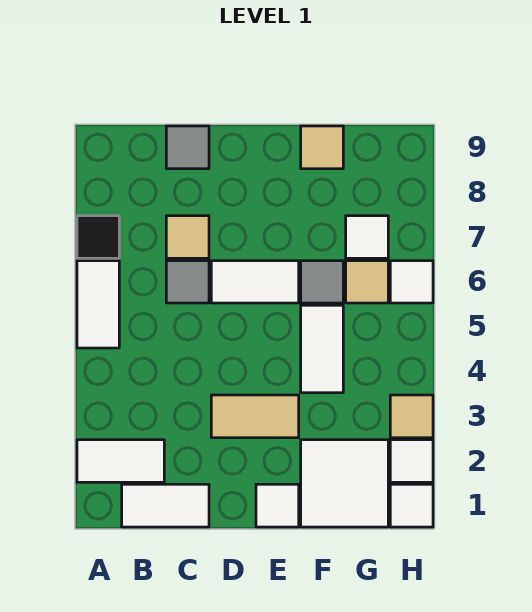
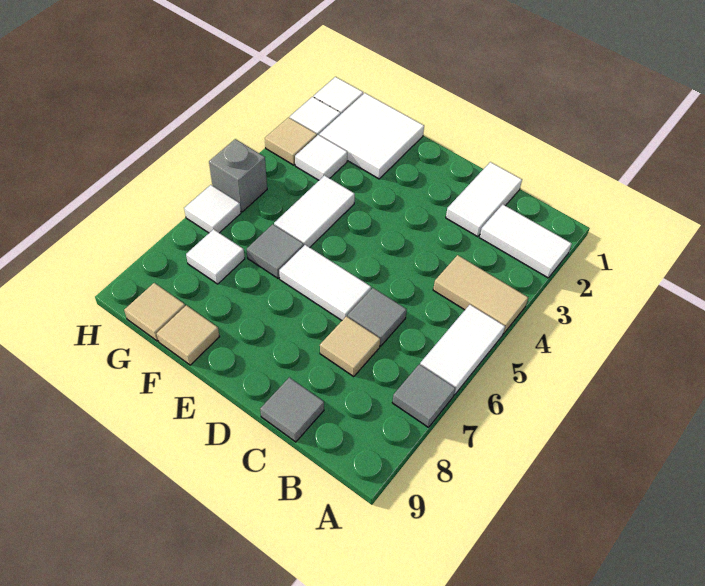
black tile A7 level 1 -> grey tile A7 level 1
white tile B1:C1 level 1 -> white tile C1:C2 level 1
tan tile D3:E3 level 1 -> tan tile A4:B4 level 1
white tile E1 level 1 -> white tile G3 level 1
tan tile G6 level 1 -> tan tile G9 level 1
none -> grey brick H5 level 1

